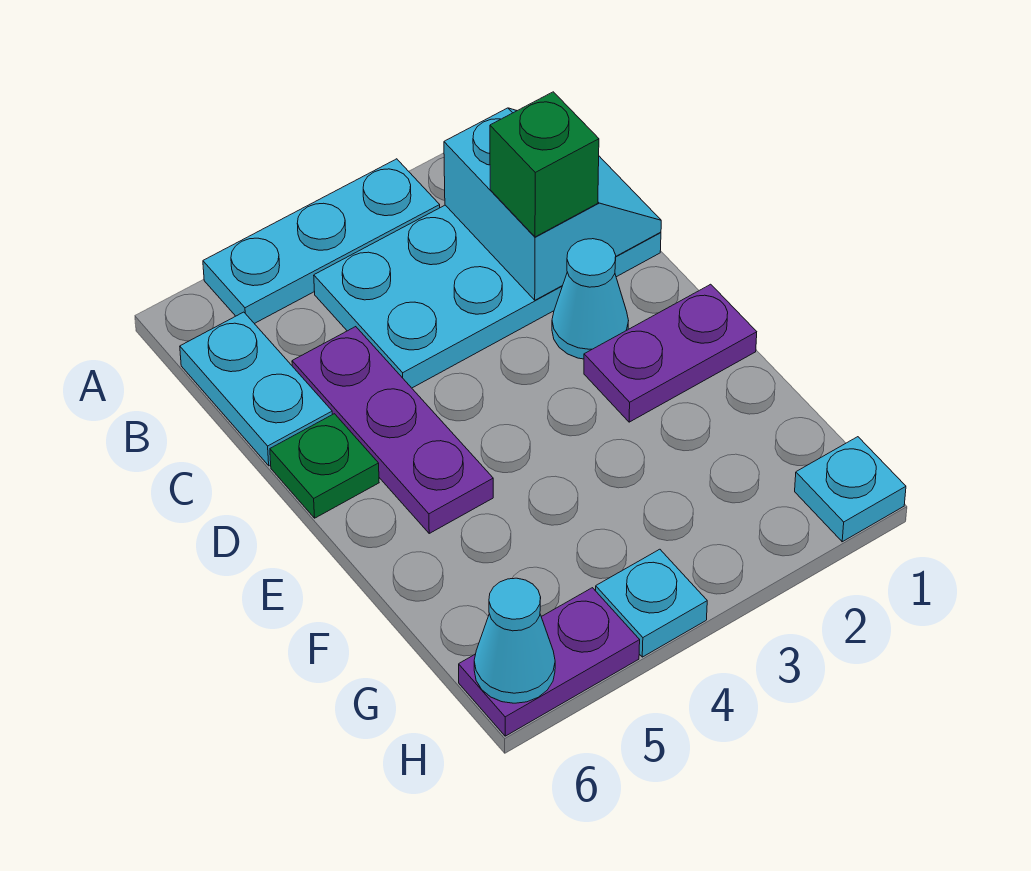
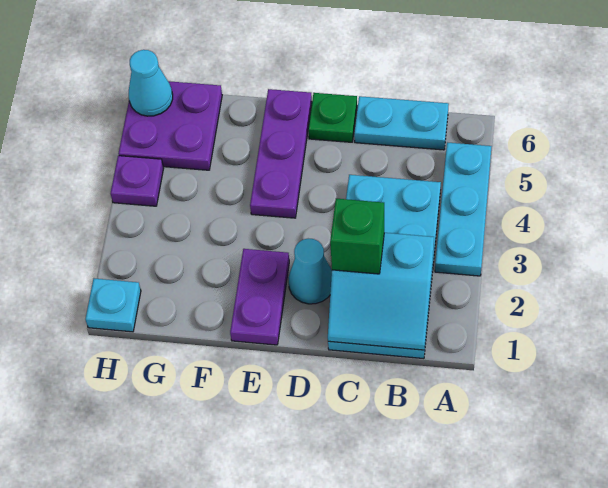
purple plate C5:E5 level 1 -> purple plate E4:E6 level 1
cyan plate H4 level 1 -> purple plate H4 level 1
purple plate H5:H6 level 1 -> purple plate G5:H6 level 1

